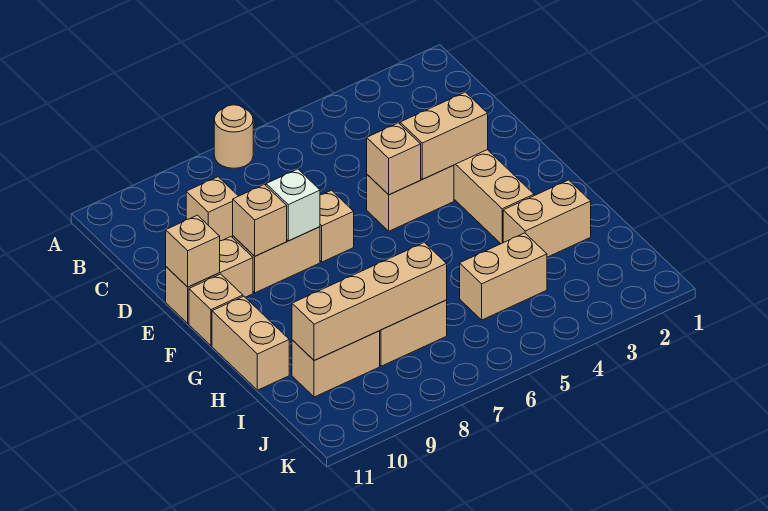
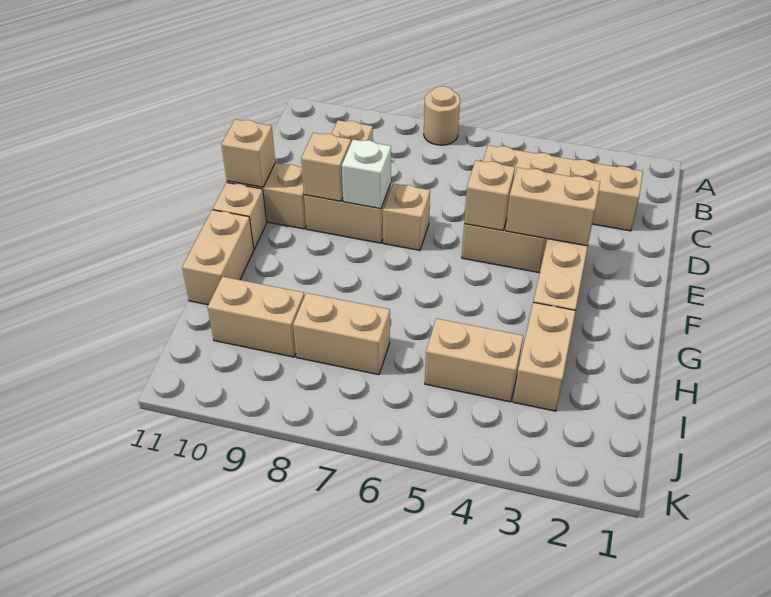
tan brick H2:H3 level 1 -> tan brick H3:I3 level 1
tan brick I7:I10 level 2 -> tan brick C2:C5 level 1

